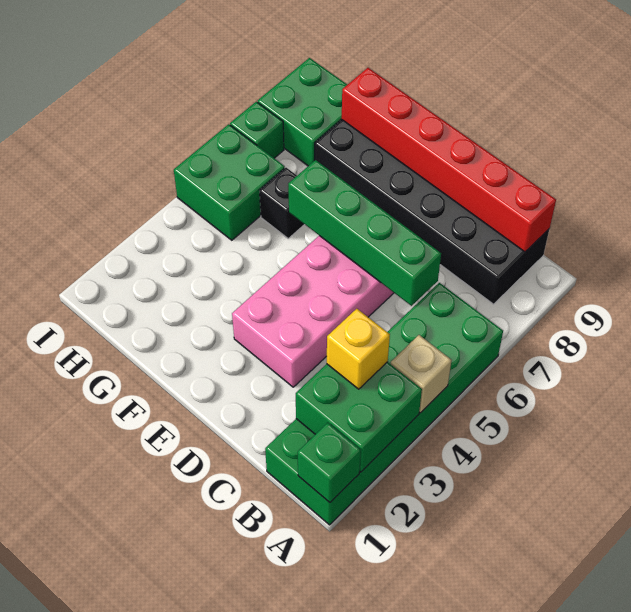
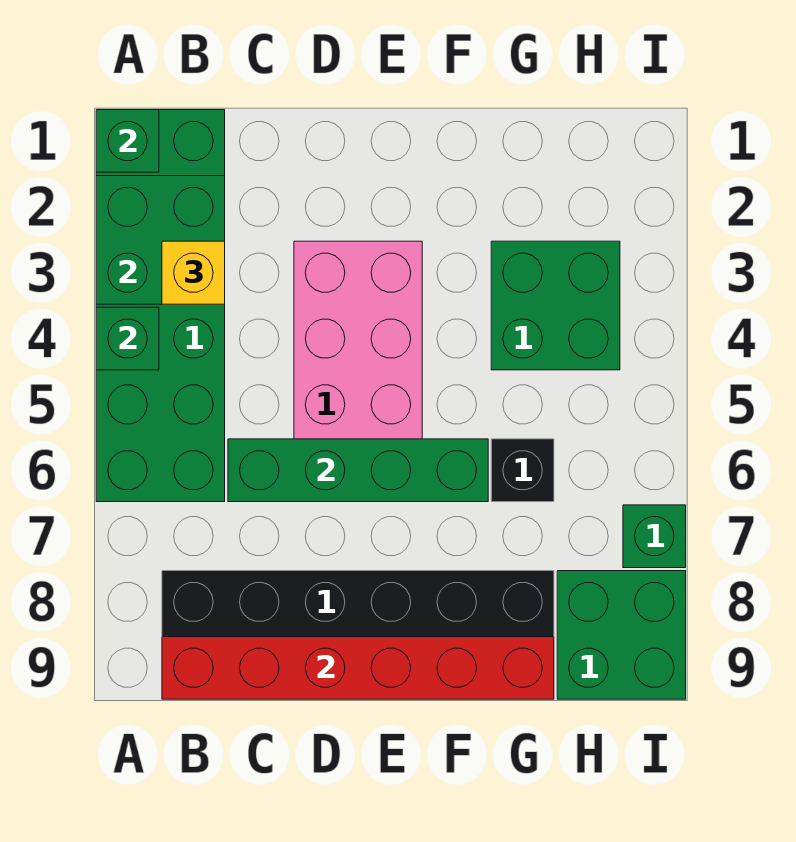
tan brick A4 level 2 -> green brick A4 level 2
green brick H5:I6 level 1 -> green brick G3:H4 level 1

